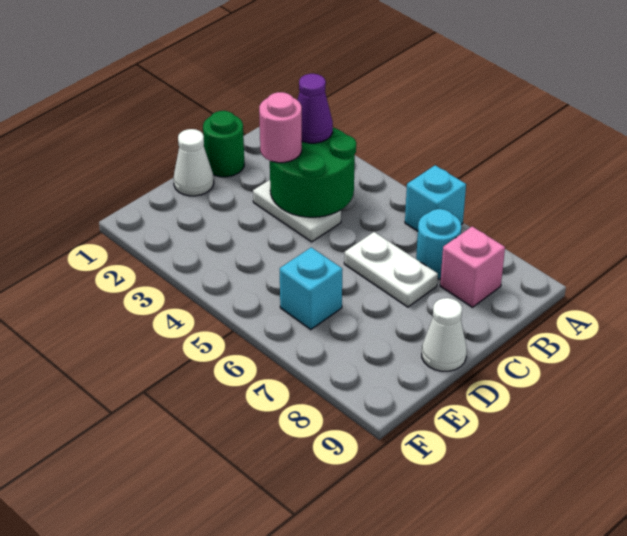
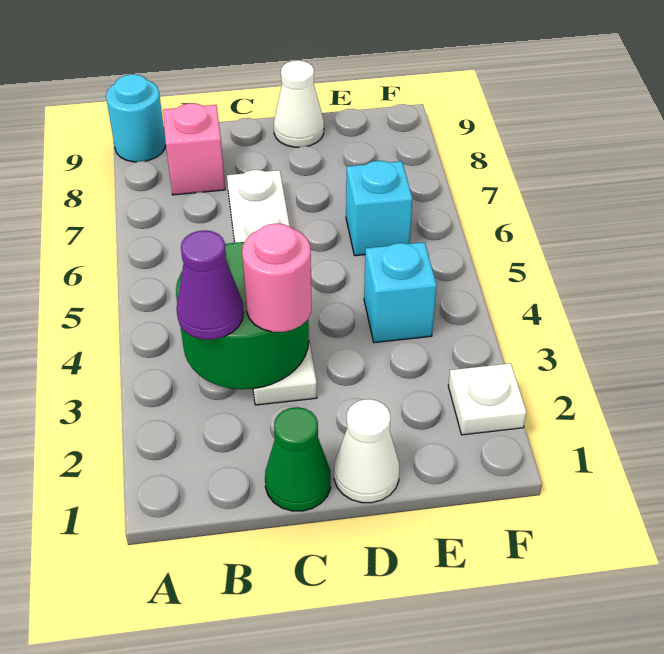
cyan brick A6 level 1 -> cyan brick E4 level 1
cyan round brick B7 level 1 -> cyan round brick A9 level 1
green round brick C1 level 1 -> green cone C1 level 1
none -> white plate F2 level 1

